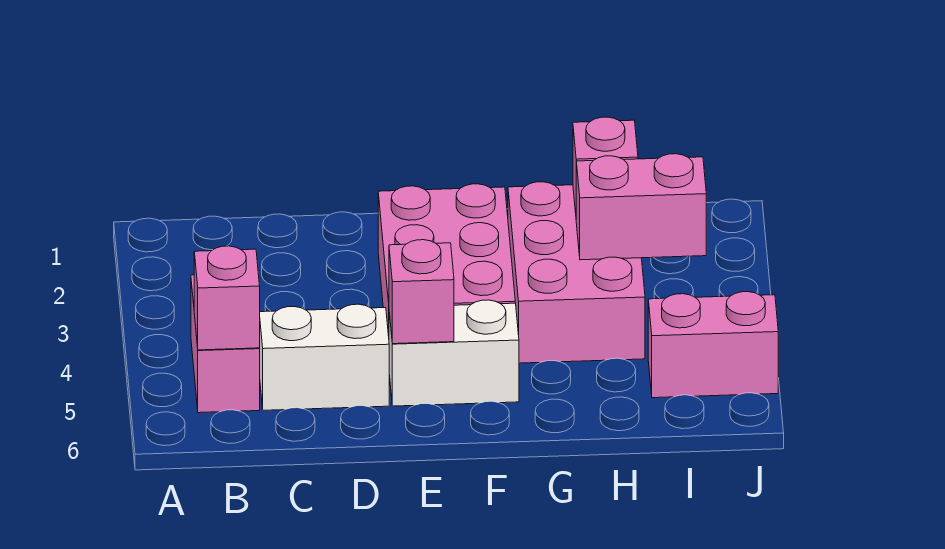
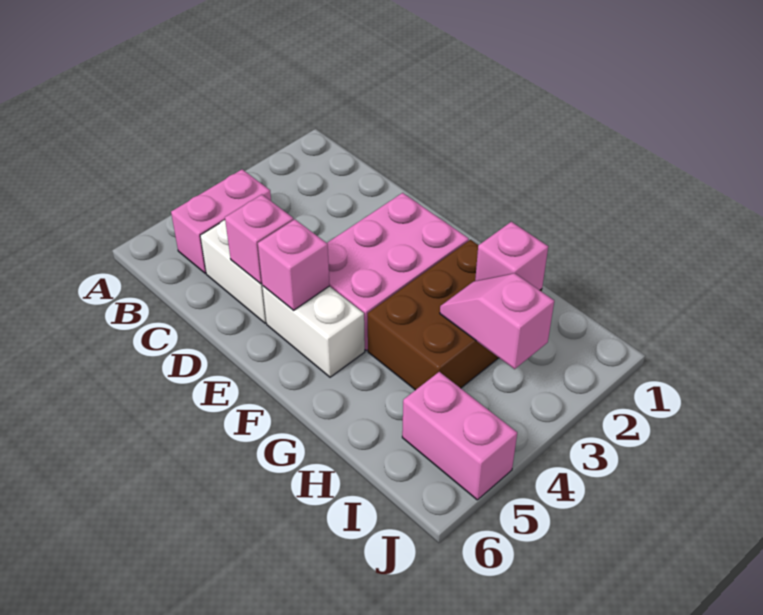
pink brick B5 level 2 -> pink brick D5 level 2
pink brick G2:H4 level 1 -> brown brick G2:H4 level 1
pink brick H3:I3 level 2 -> pink slope H3:I3 level 2 top I

